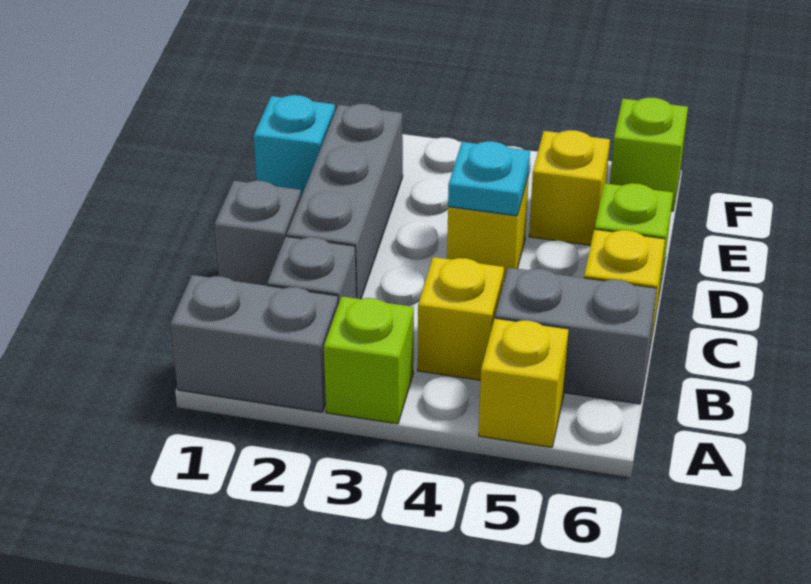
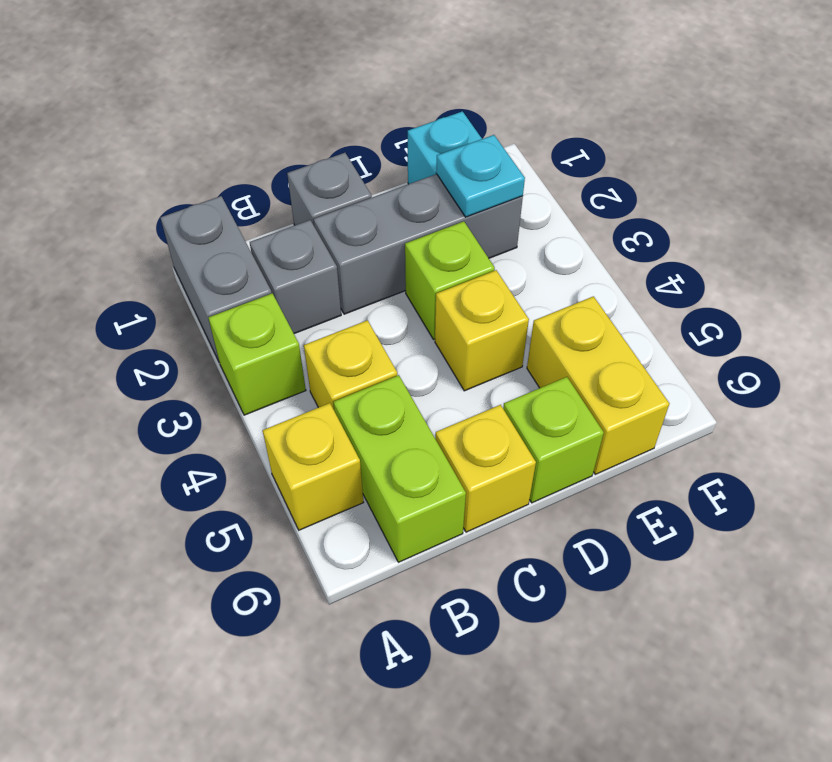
grey brick B5:B6 level 1 -> lime brick B5:B6 level 1
cyan plate D4 level 2 -> cyan plate E2 level 2
yellow brick E5 level 1 -> yellow brick E5:E6 level 1
lime brick F6 level 1 -> lime brick D3 level 1

